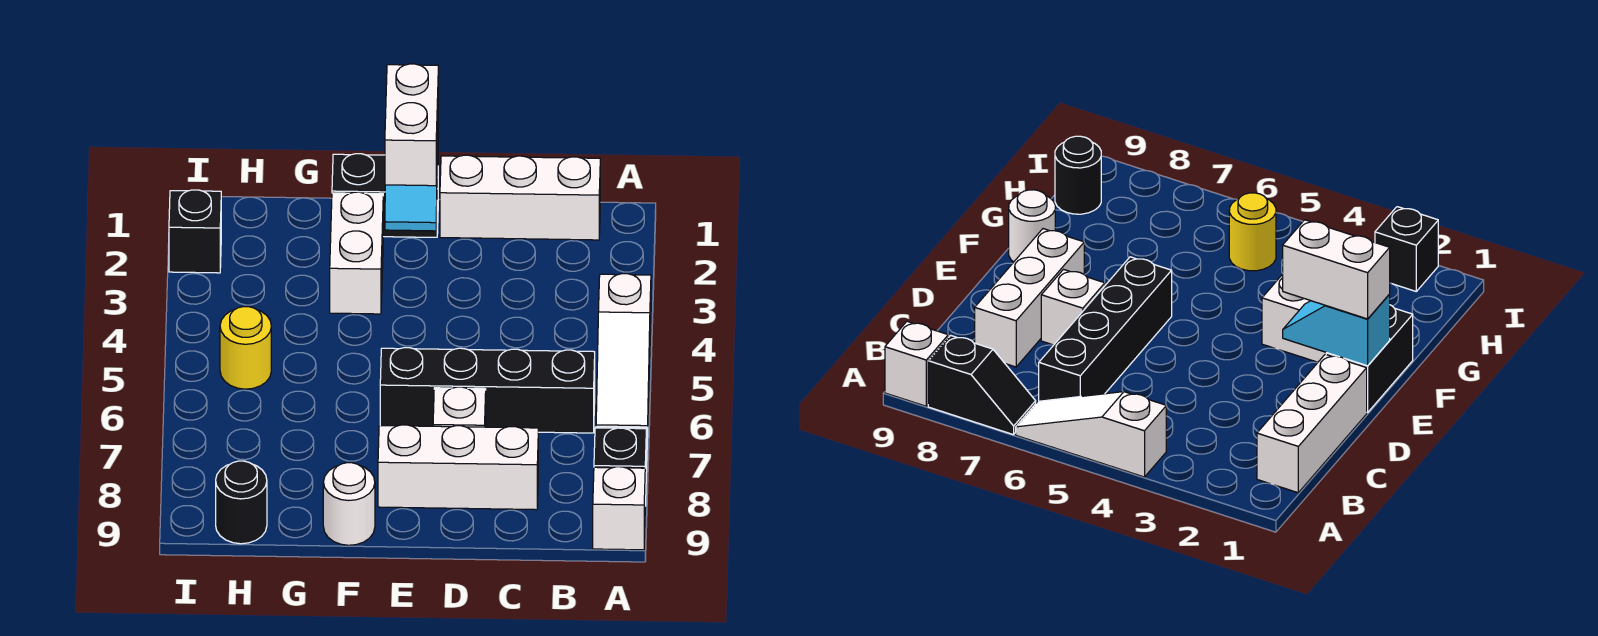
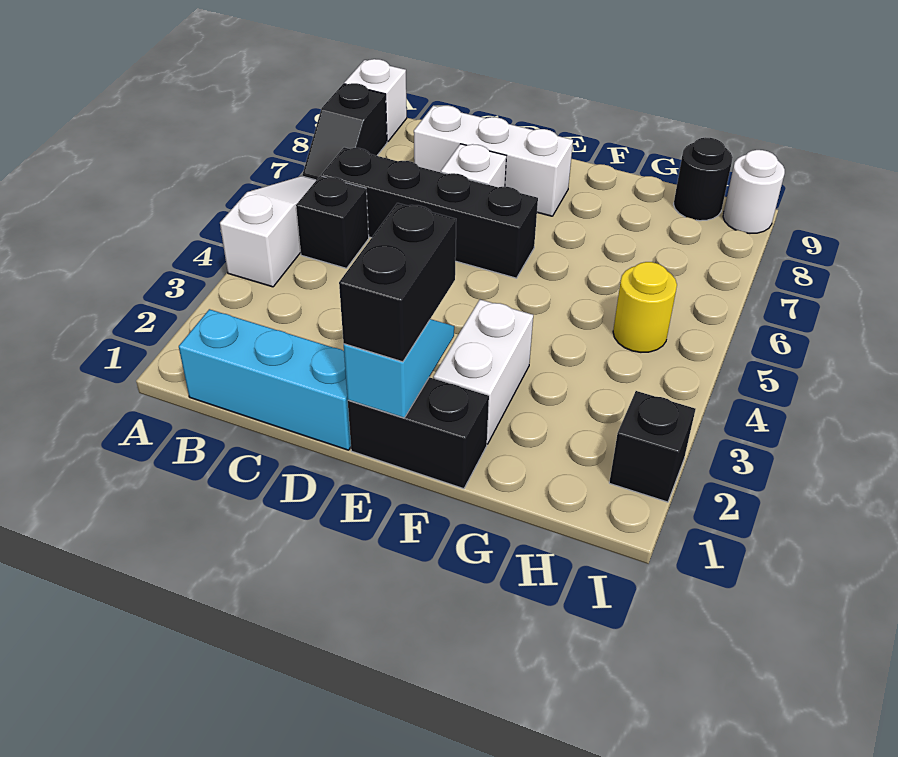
white brick B1:D1 level 1 -> cyan brick B1:D1 level 1
none -> black brick B5 level 1
white brick E1:E2 level 3 -> black brick E1:E2 level 3
white round brick F9 level 1 -> white round brick I9 level 1

